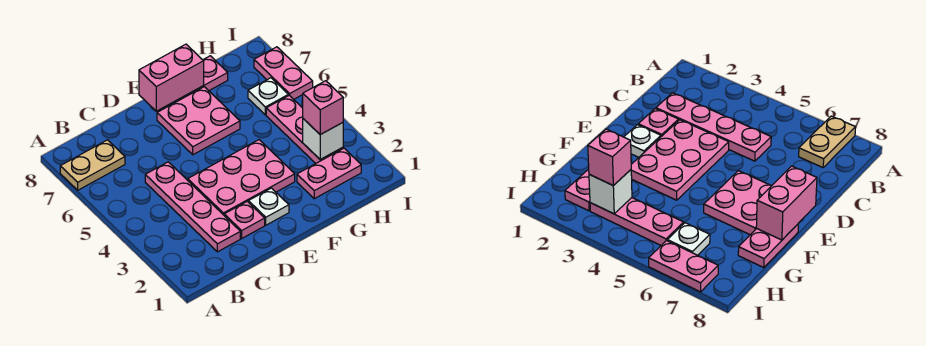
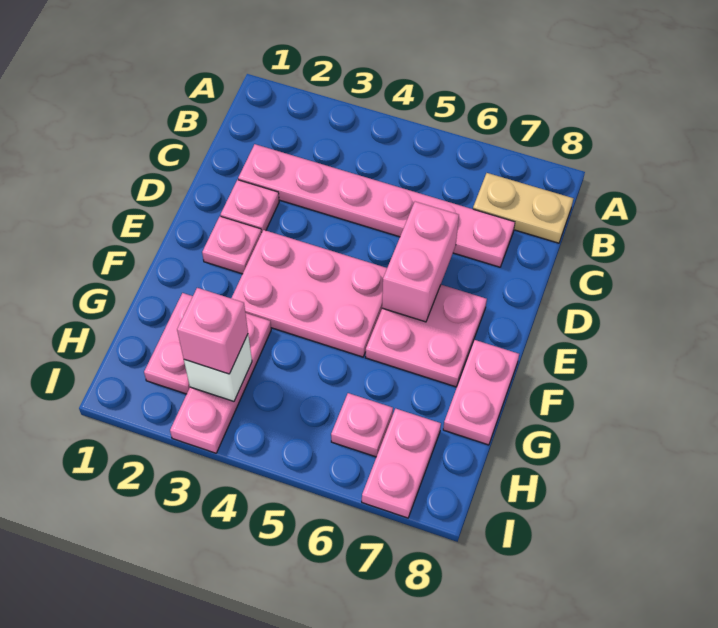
tan plate A7:B7 level 1 -> tan plate B7:B8 level 1
pink plate C2:C5 level 1 -> pink plate C2:C7 level 1
pink plate D3:F4 level 1 -> pink plate E3:F5 level 1
white plate E2 level 1 -> pink plate E2 level 1
pink brick E8:F8 level 2 -> pink brick D6:E6 level 2
pink plate H3:H5 level 1 -> pink plate G3:I3 level 1
white plate H6 level 1 -> pink plate H6 level 1
pink plate I6:I7 level 1 -> pink plate H7:I7 level 1

